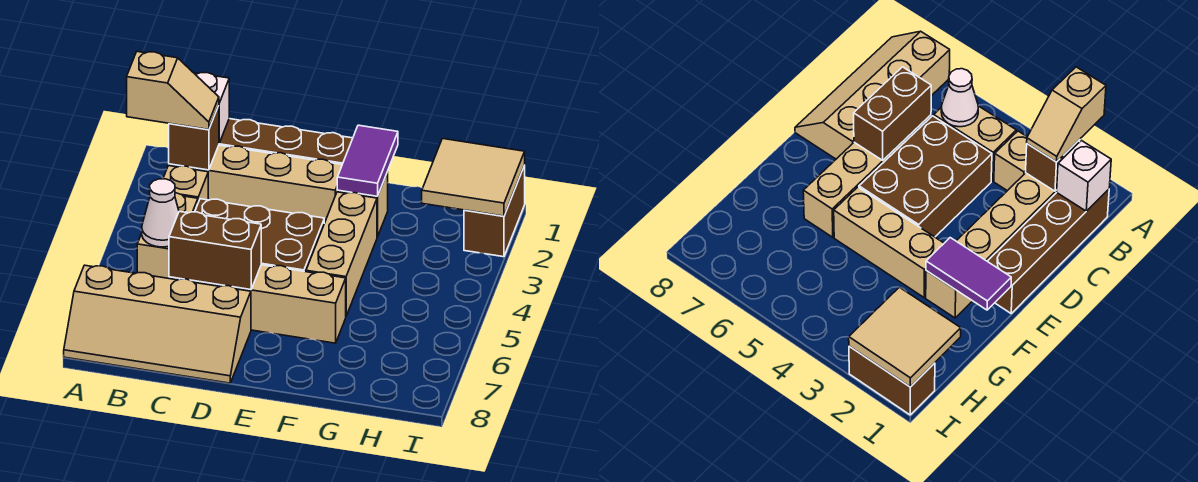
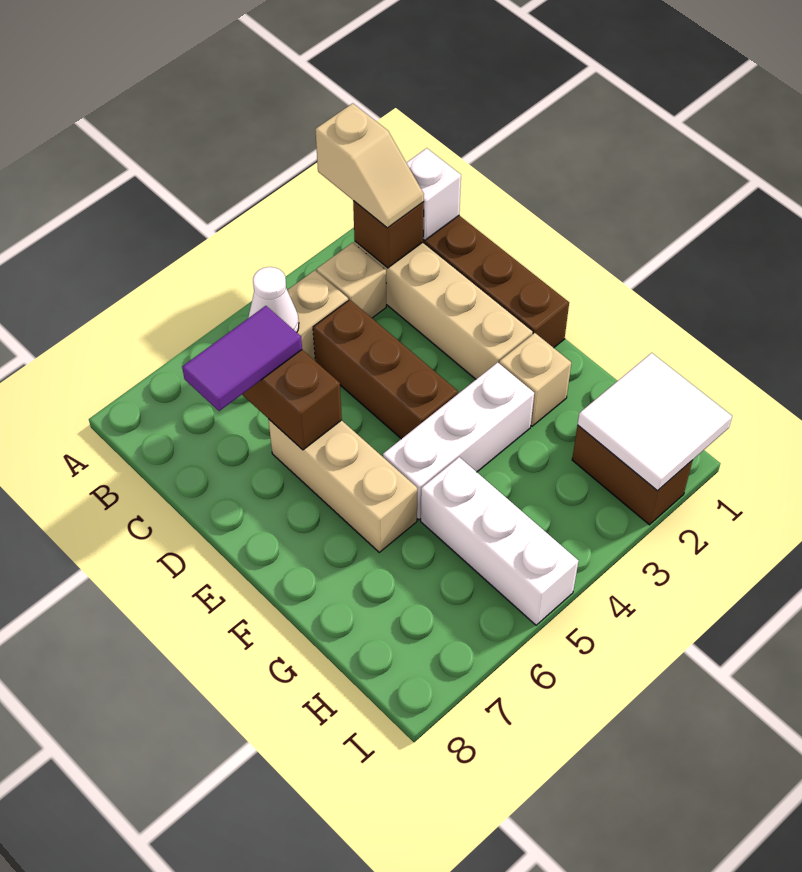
tan slope A7:D8 level 1 top 7 -> none
brown brick C4:E5 level 1 -> brown brick C4:E4 level 1
purple tile F1:F2 level 2 -> purple tile C6:C7 level 3
tan brick F3:F5 level 1 -> white brick F3:F5 level 1
none -> white brick G5:I5 level 1
tan tile H1:I2 level 2 -> white tile H1:I2 level 2
brown brick I1:I2 level 1 -> brown brick H2:I2 level 1

